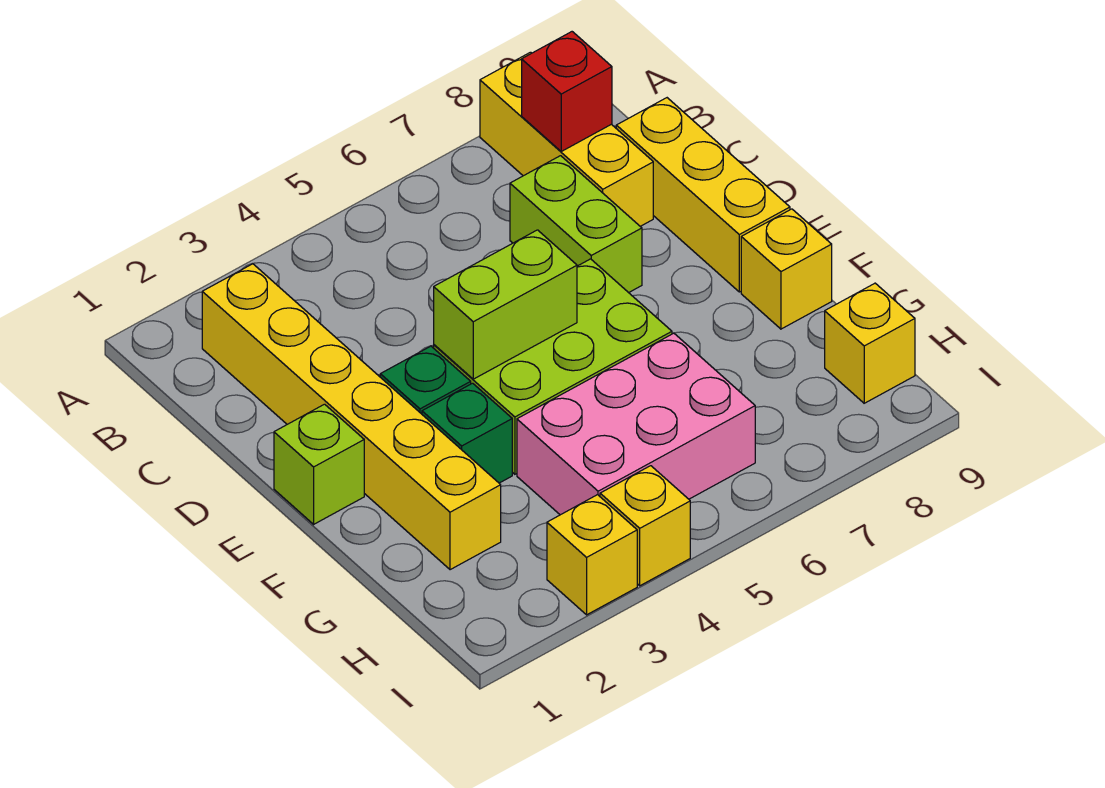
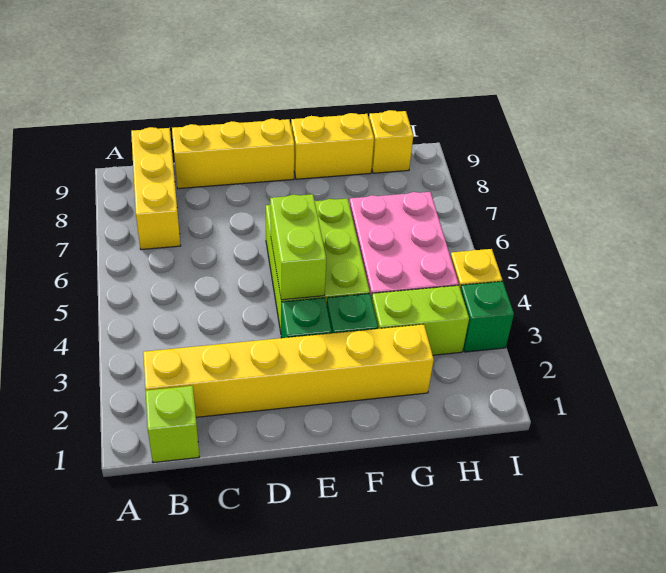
yellow brick A8:C8 level 1 -> yellow brick B7:B9 level 1
red brick B8 level 2 -> none
lime brick C7:D7 level 1 -> lime brick G3:H3 level 1
lime brick E1 level 1 -> lime brick B1 level 1
yellow brick F9 level 1 -> yellow brick F9:G9 level 1
yellow brick I3 level 1 -> green brick I3 level 1

